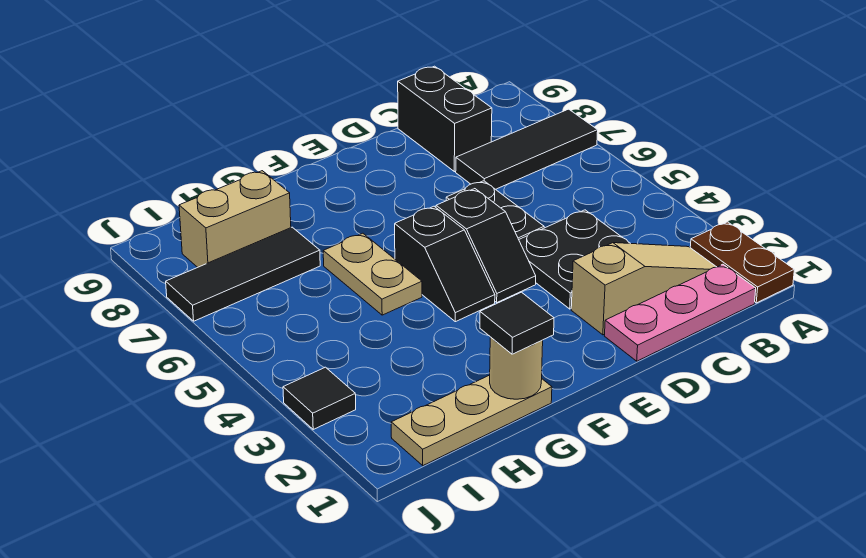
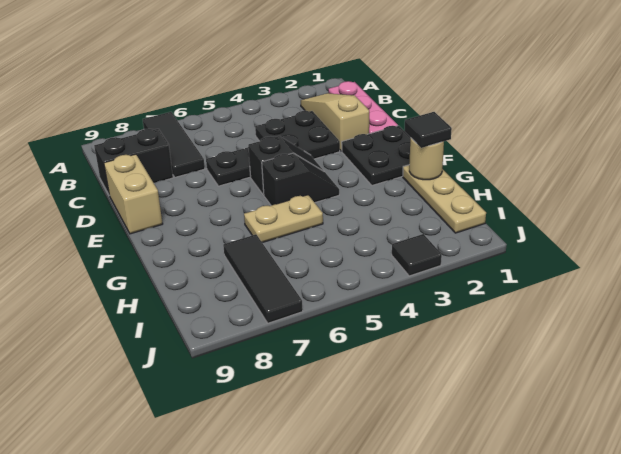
brown plate A1:A2 level 1 -> none
none -> black plate E1:F2 level 1
tan brick H8:I8 level 1 -> tan brick D9:E9 level 1

